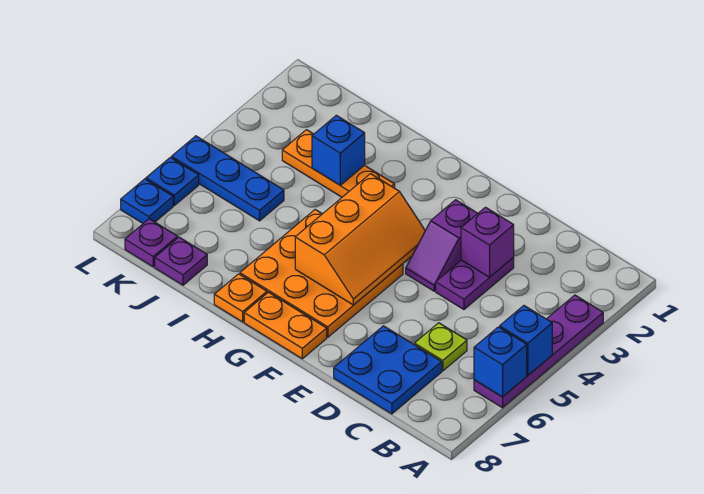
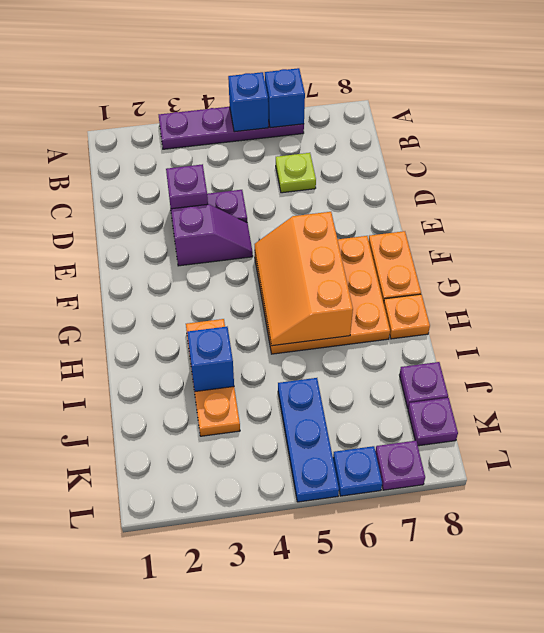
blue plate C7:D8 level 1 -> none
orange slope F4:G6 level 2 top G -> orange slope F5:H6 level 2 top 6
blue plate L7 level 1 -> purple plate L7 level 1

